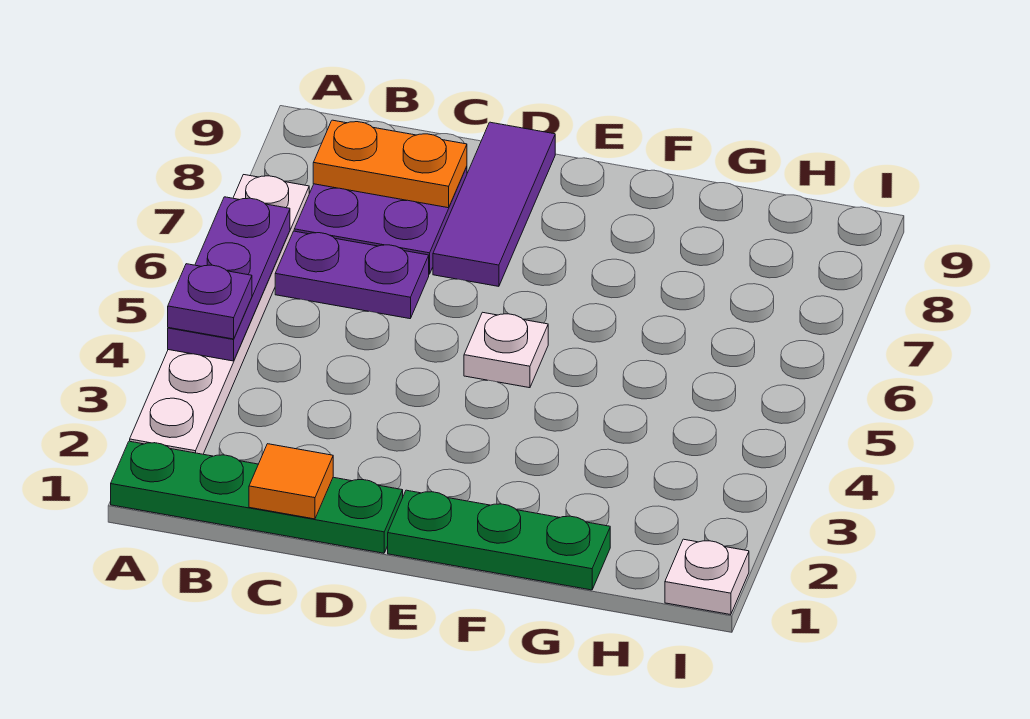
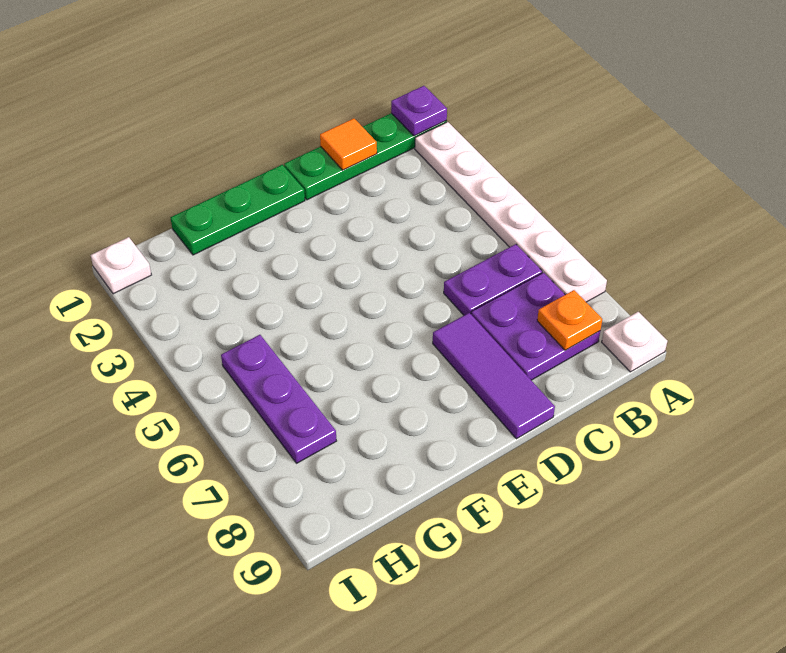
purple plate A4:A6 level 2 -> purple plate H5:H7 level 1
purple plate A4 level 3 -> purple plate A1 level 2
orange plate B8:C8 level 2 -> orange plate B8 level 2
white plate E5 level 1 -> white plate A9 level 1

